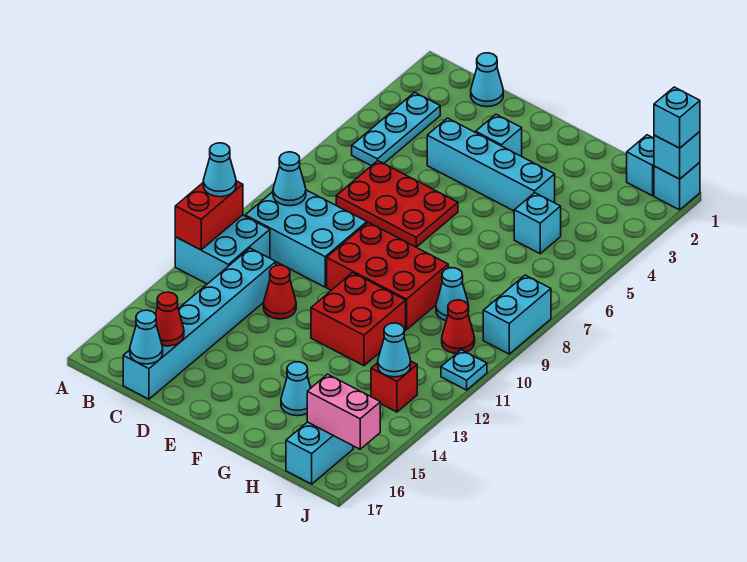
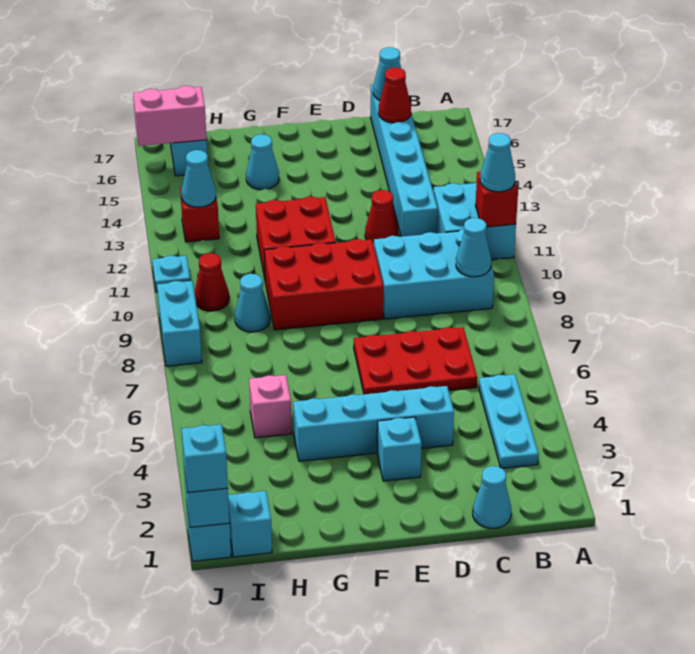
red brick A11:A12 level 2 -> red brick A11 level 2
cyan brick H5 level 1 -> pink brick H5 level 1

